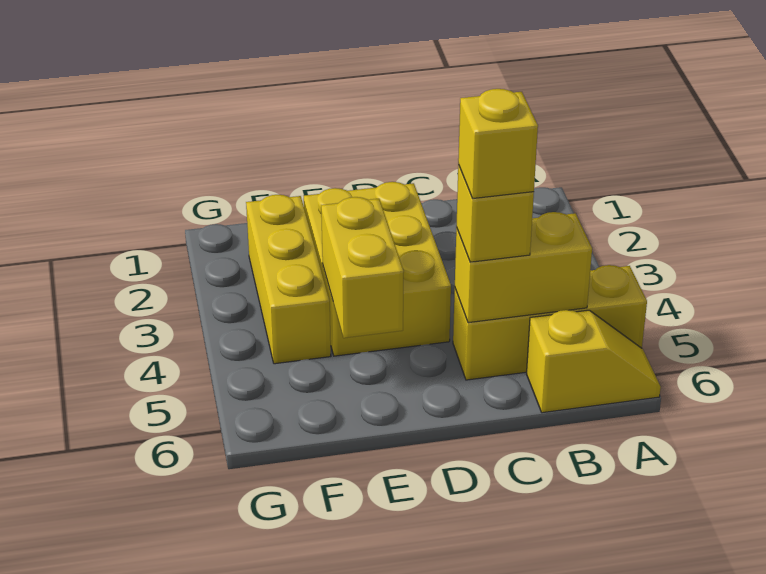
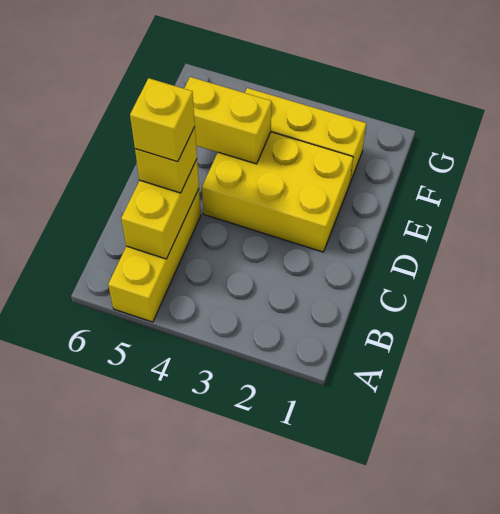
yellow slope A6:B6 level 1 top B -> none

